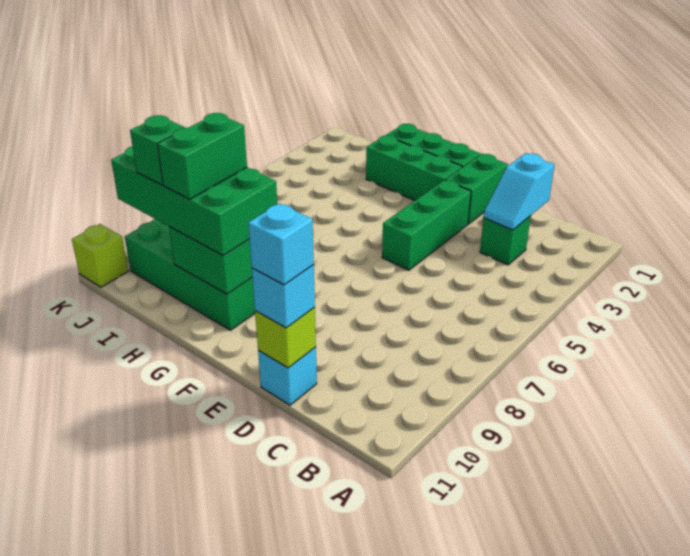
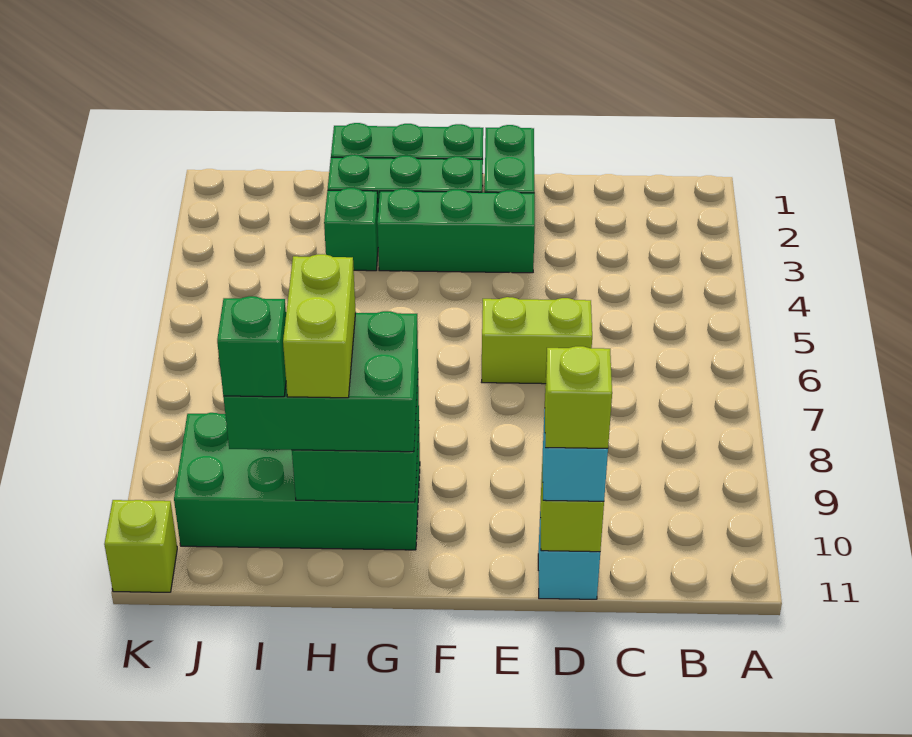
cyan slope C2:C3 level 2 top 2 -> none
green brick C3 level 1 -> green brick H3 level 1
none -> lime brick D6:E6 level 1
cyan brick D11 level 4 -> lime brick D11 level 4
green brick E3:E5 level 1 -> green brick E3:G3 level 1
green brick G9:J10 level 3 -> green brick G9:I10 level 3
green brick H9:H10 level 4 -> lime brick H9:H10 level 4

